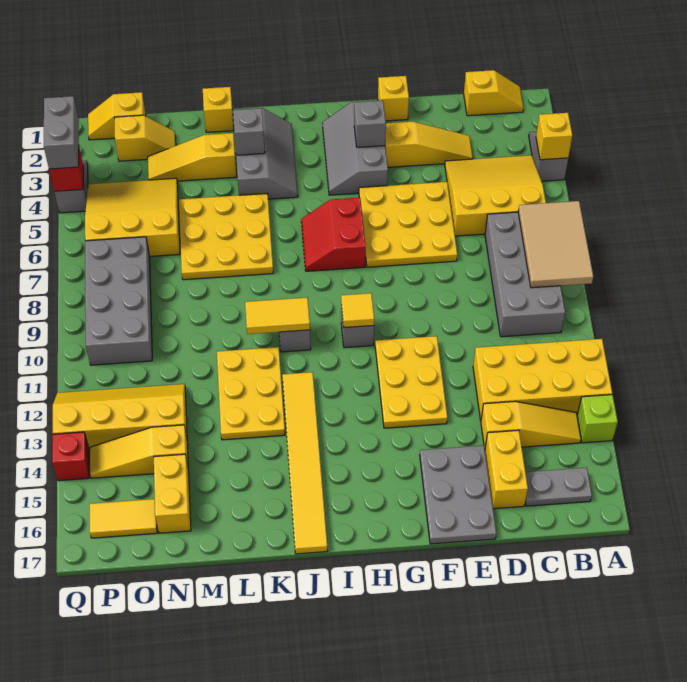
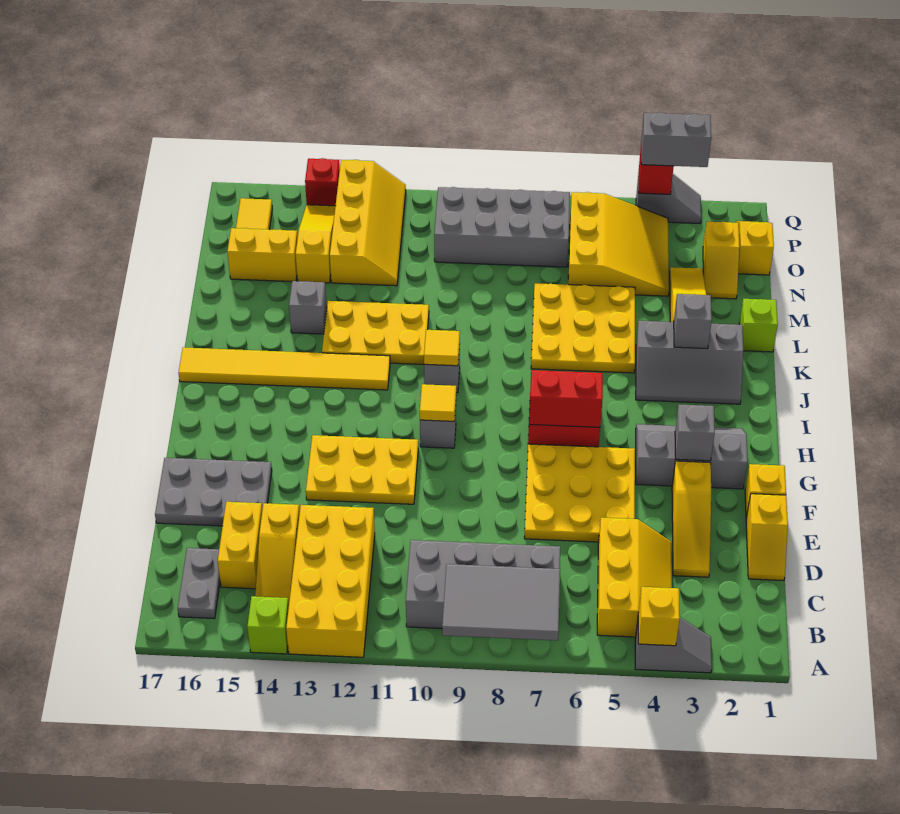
tan tile A7:B9 level 2 -> grey tile A7:B9 level 2
yellow slope B1:C1 level 1 top C -> yellow slope D1:E1 level 1 top E
yellow slope B4:D6 level 1 top 6 -> yellow slope B4:D5 level 1 top 5
yellow brick D15:D16 level 1 -> yellow brick C15:D15 level 1
none -> red brick H6:H7 level 2
yellow tile J10:K10 level 2 -> yellow tile J10 level 2
yellow brick L1 level 1 -> lime brick L1 level 1
none -> grey brick L14 level 1

